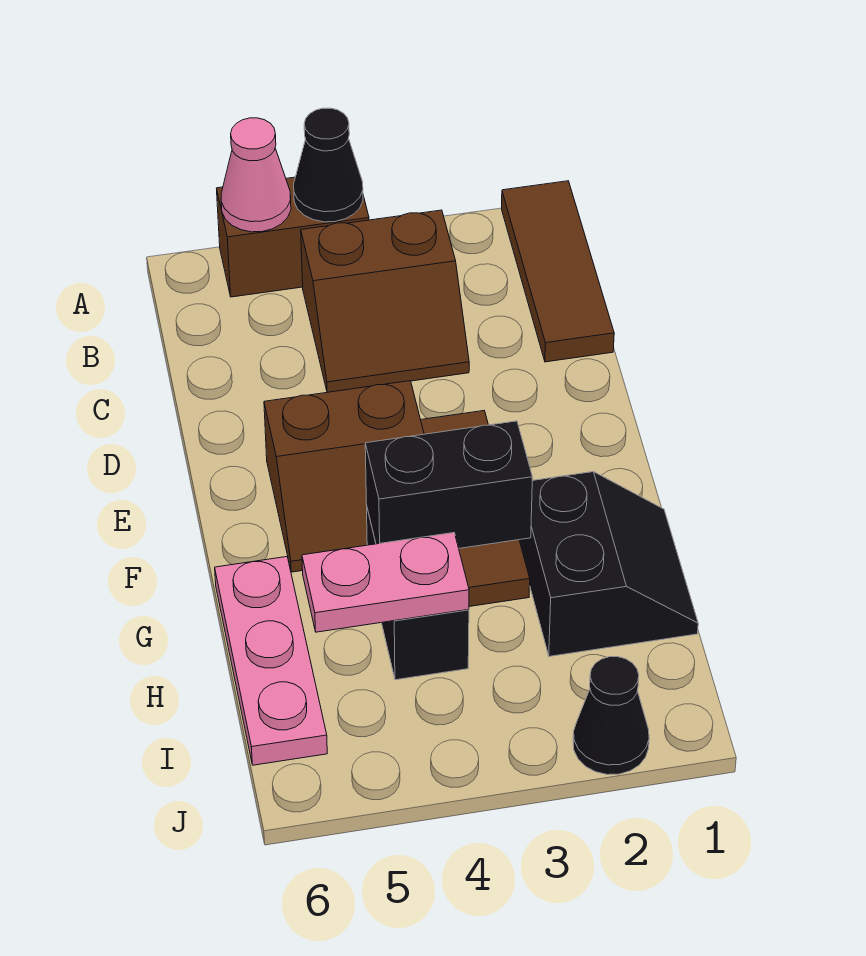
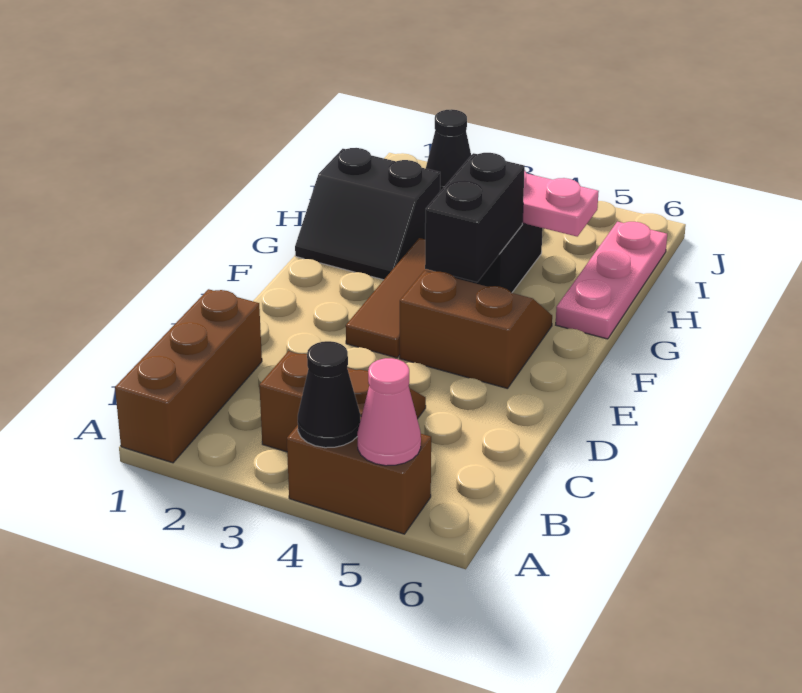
brown tile A1:C1 level 1 -> brown brick A1:C1 level 1
black slope G1:H2 level 1 top 2 -> black slope G1:H2 level 1 top H
black brick G3:G4 level 2 -> black brick F4:G4 level 2

